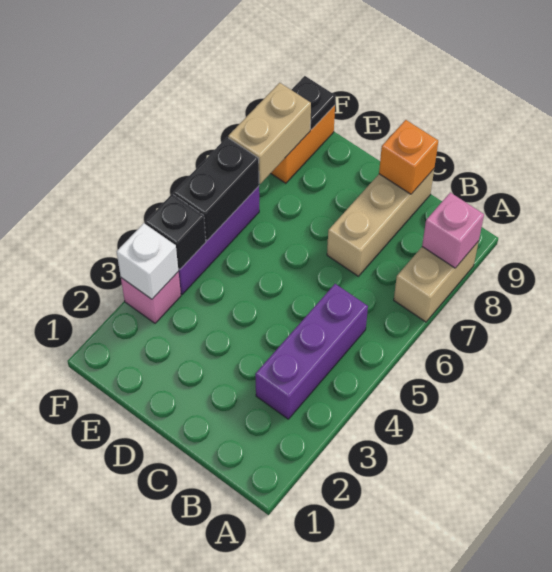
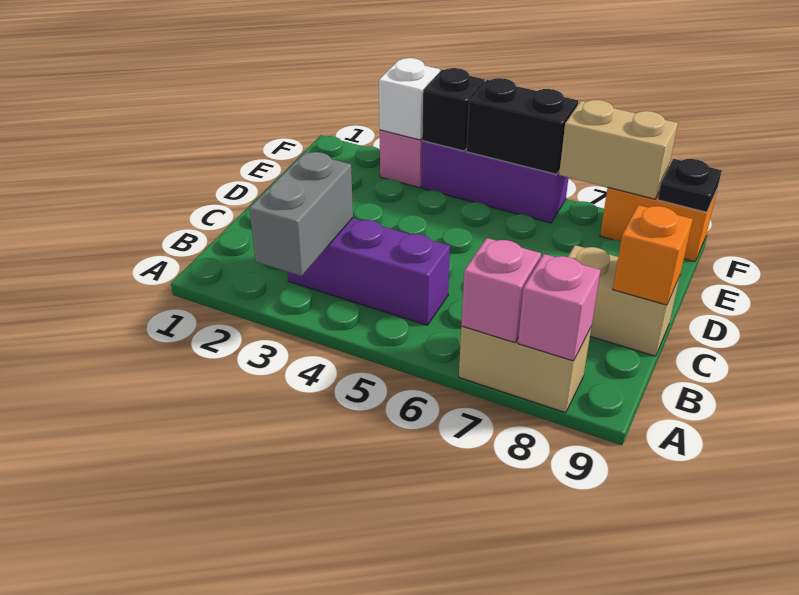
none -> grey brick A3:B3 level 2
none -> pink brick A7 level 2
tan brick C7:C9 level 1 -> tan brick C8:C9 level 1

